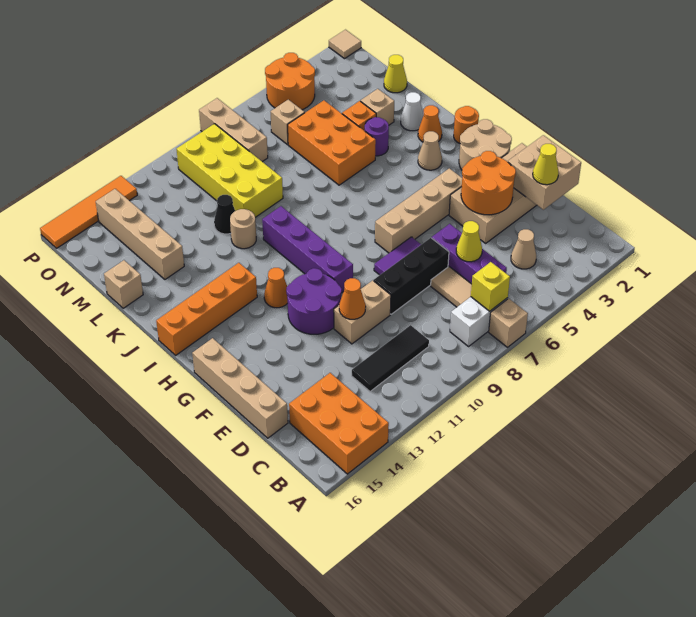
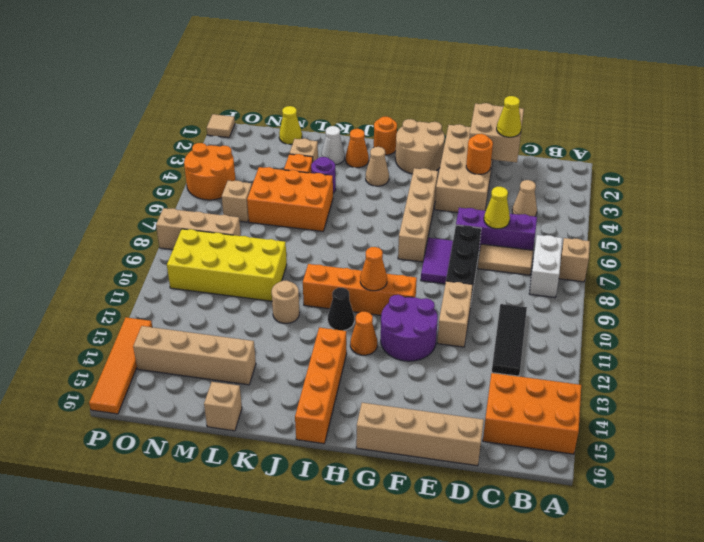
yellow brick B7 level 2 -> none
orange round brick E3:F4 level 2 -> orange round brick E3 level 2
orange cone E11 level 2 -> orange cone H10 level 2
purple brick G10:J10 level 1 -> orange brick G10:J10 level 1
black cone L11 level 1 -> black cone I11 level 1

